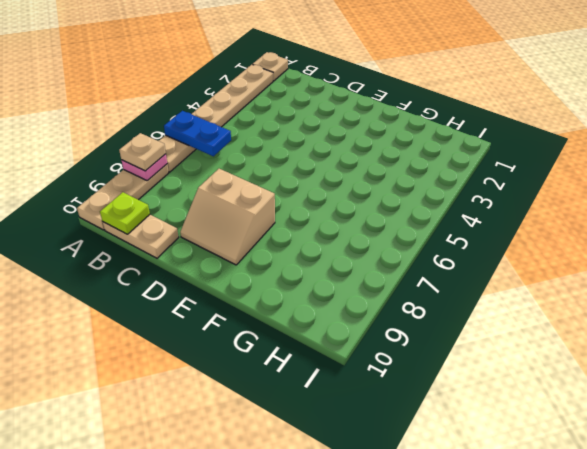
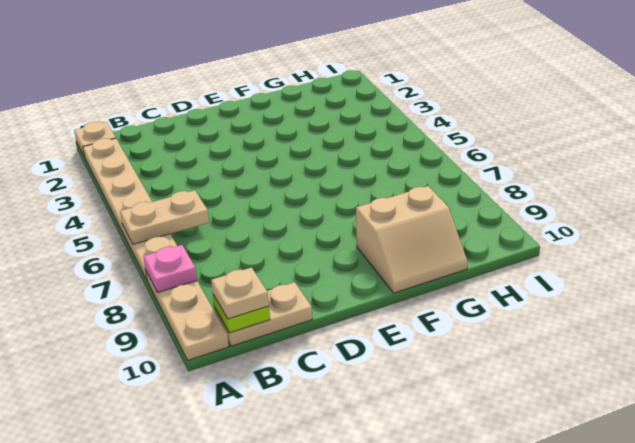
blue plate A6:B6 level 2 -> tan plate A6:B6 level 2
tan plate A8 level 3 -> tan plate B10 level 3
tan slope D8:E9 level 1 top 8 -> tan slope F9:G10 level 1 top 9

